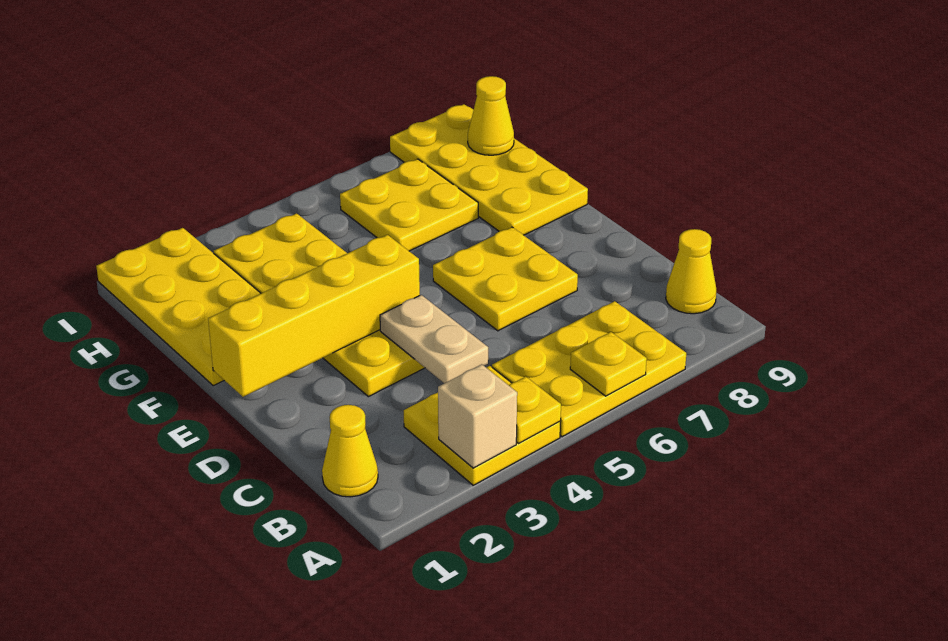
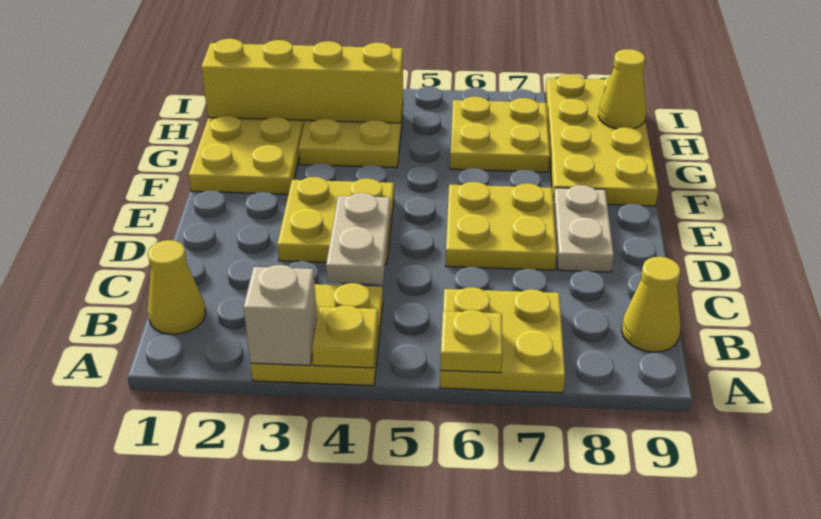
yellow plate A5:B7 level 1 -> yellow plate A6:B7 level 1
none -> tan plate D8:E8 level 1
yellow brick E1:E4 level 2 -> yellow brick H1:H4 level 2

